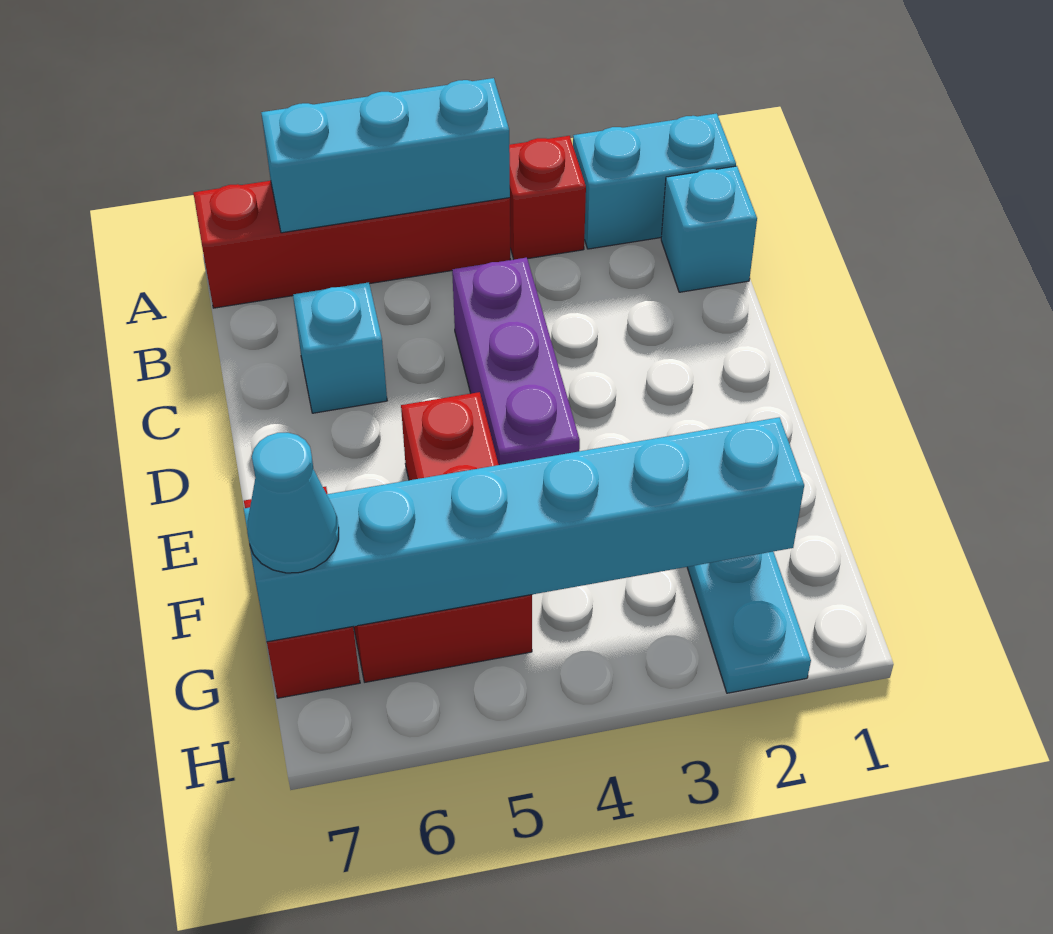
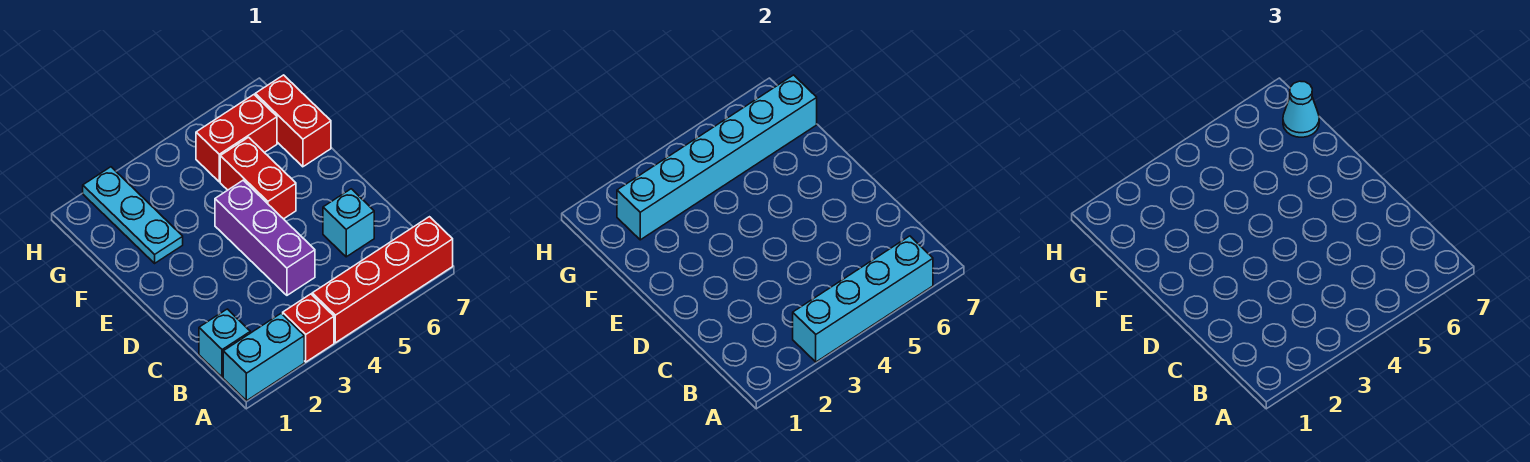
cyan brick A4:A6 level 2 -> cyan brick A3:A6 level 2

